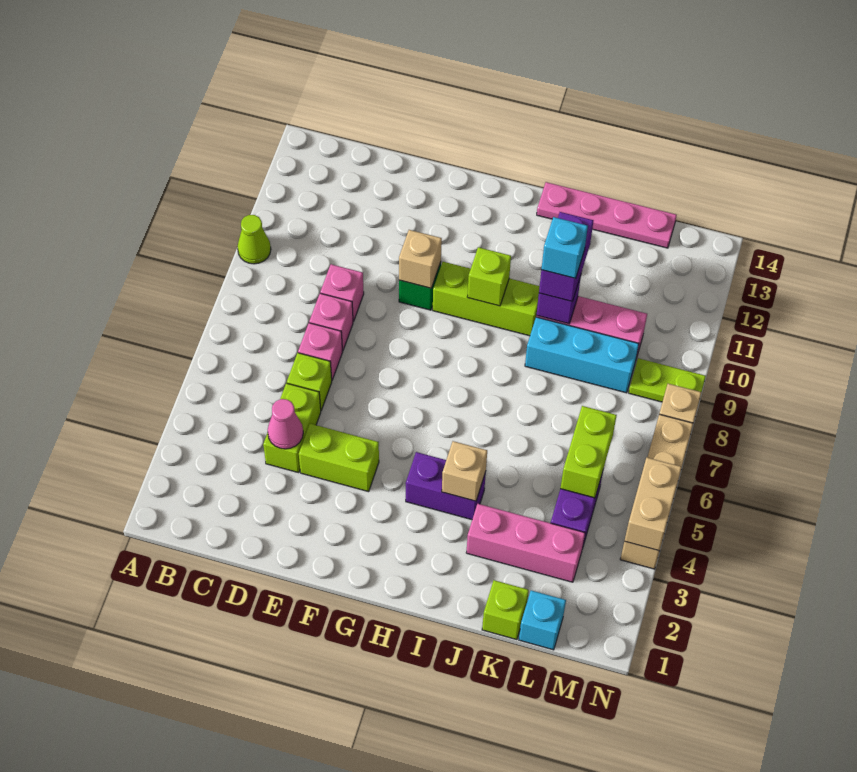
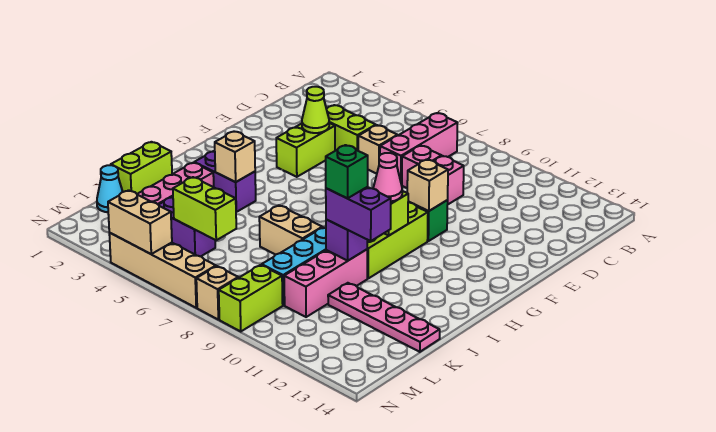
lime cone A10 level 1 -> lime cone E4 level 2
pink cone D4 level 2 -> pink cone H10 level 3
lime brick D6 level 1 -> tan brick D6 level 1
pink brick D7 level 1 -> pink brick B7:D7 level 1
purple brick H4:I4 level 1 -> purple brick I3:I4 level 1
pink plate I14:L14 level 1 -> pink plate K11:K14 level 1
none -> tan brick J7:J8 level 1
cyan brick J10 level 4 -> green brick J10 level 4
lime brick K1 level 1 -> lime brick J1:K1 level 1
cyan brick L1 level 1 -> cyan cone L1 level 1
lime plate M9:N9 level 1 -> lime brick M9:N9 level 1

